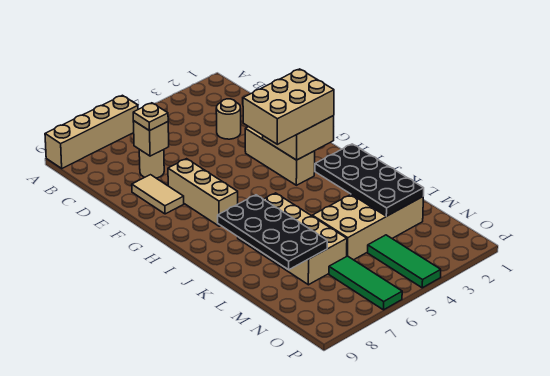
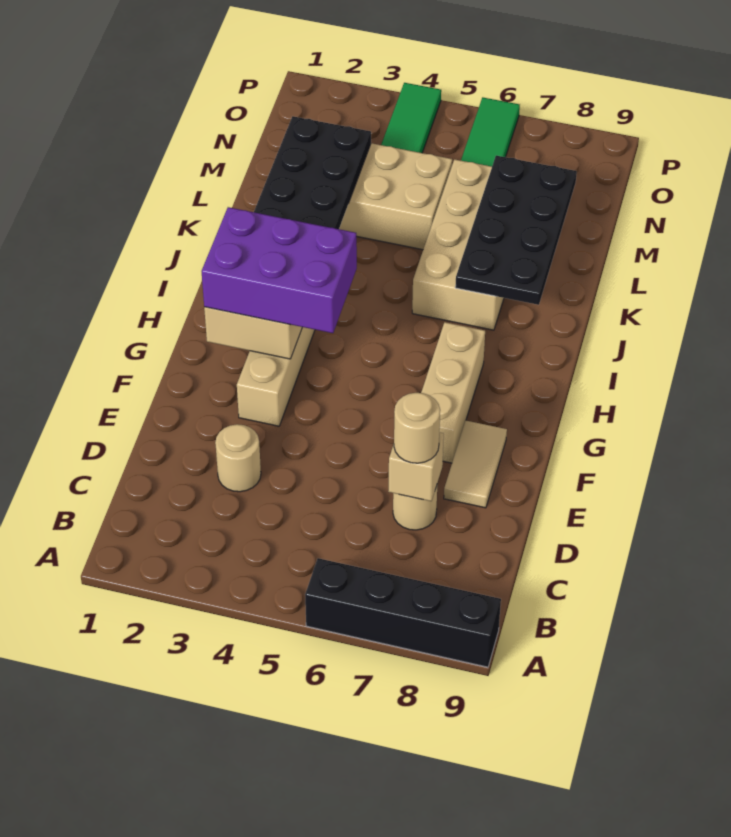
tan brick A6:A9 level 1 -> black brick A6:A9 level 1
tan plate D7 level 3 -> tan round brick D7 level 3
tan brick G2:H4 level 3 -> purple brick G2:H4 level 3

